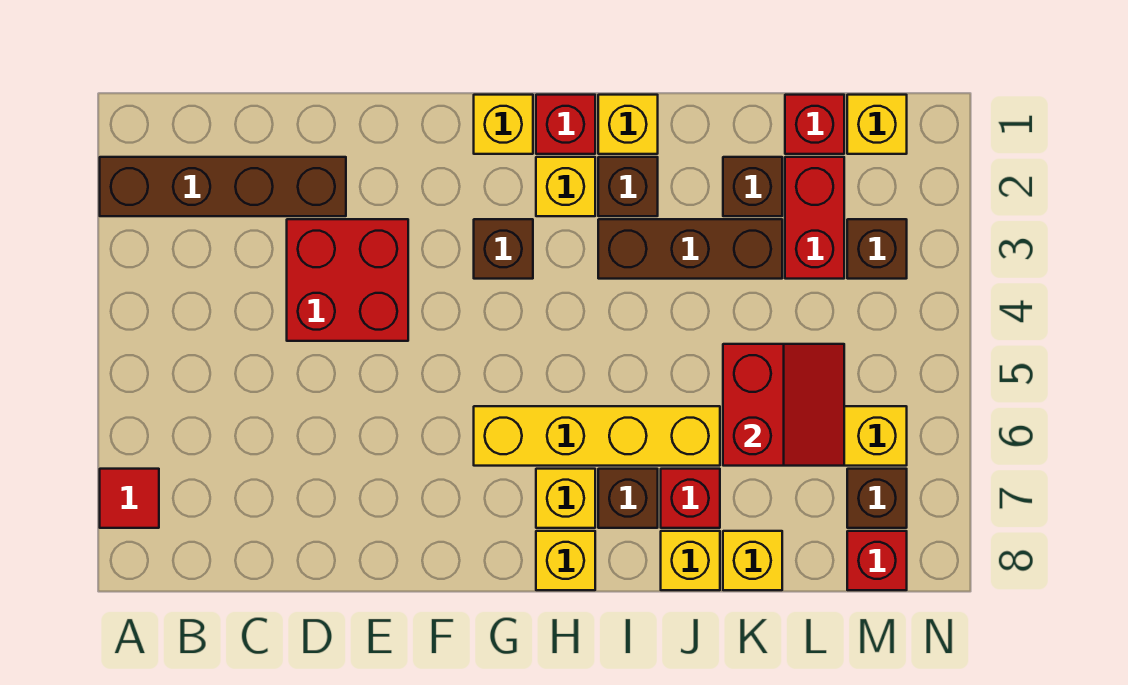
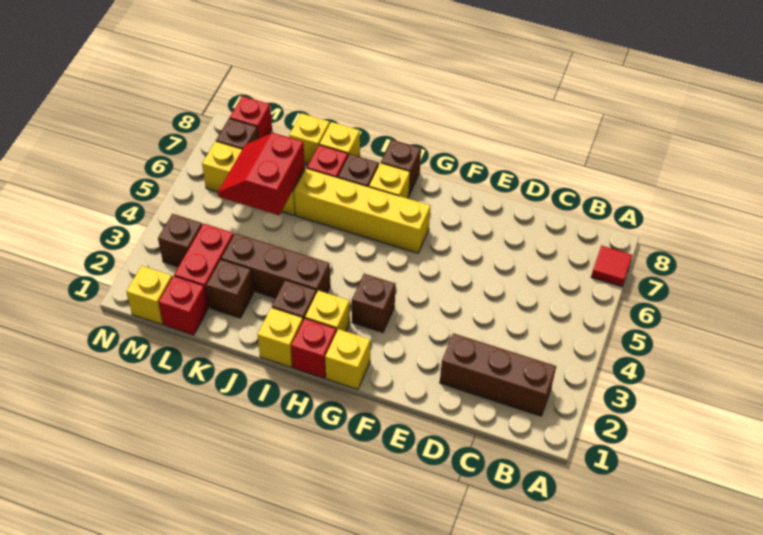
brown brick A2:D2 level 1 -> brown brick B2:D2 level 1
red brick D3:E4 level 1 -> none
yellow brick H8 level 1 -> brown brick H8 level 1

